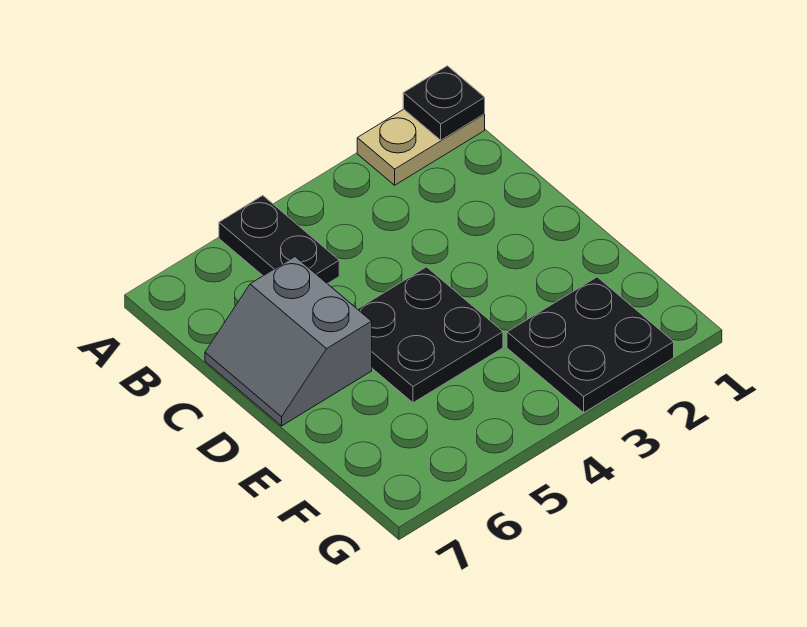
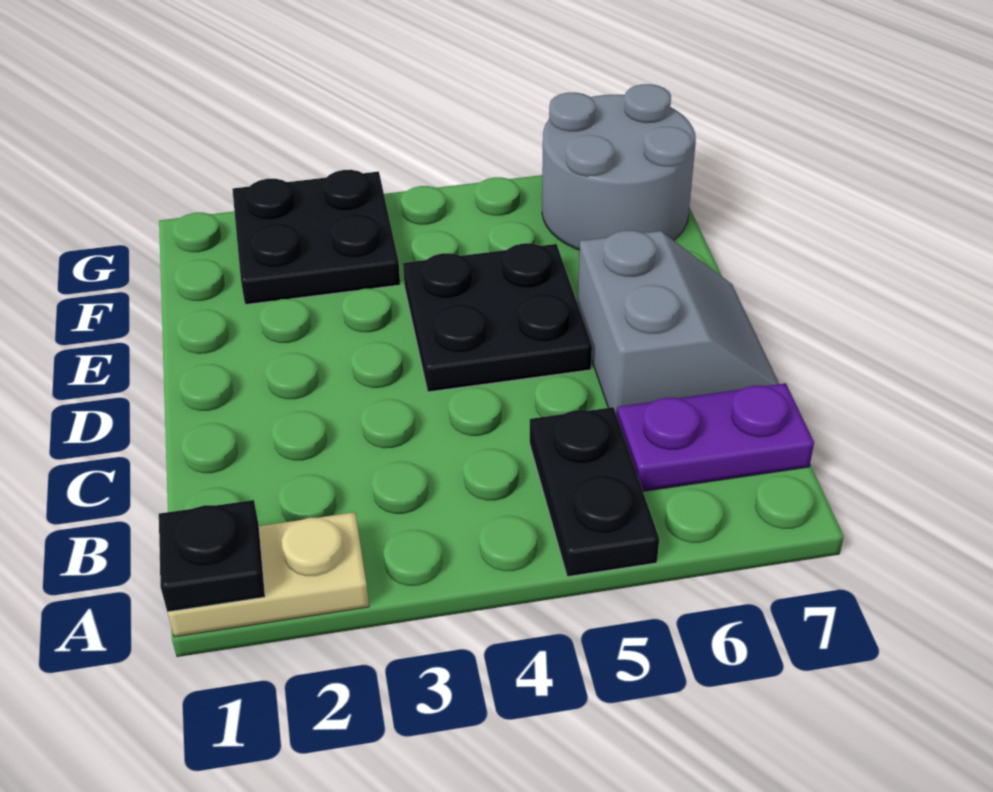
none -> purple plate B6:B7 level 1
none -> grey round brick F6:G7 level 1

